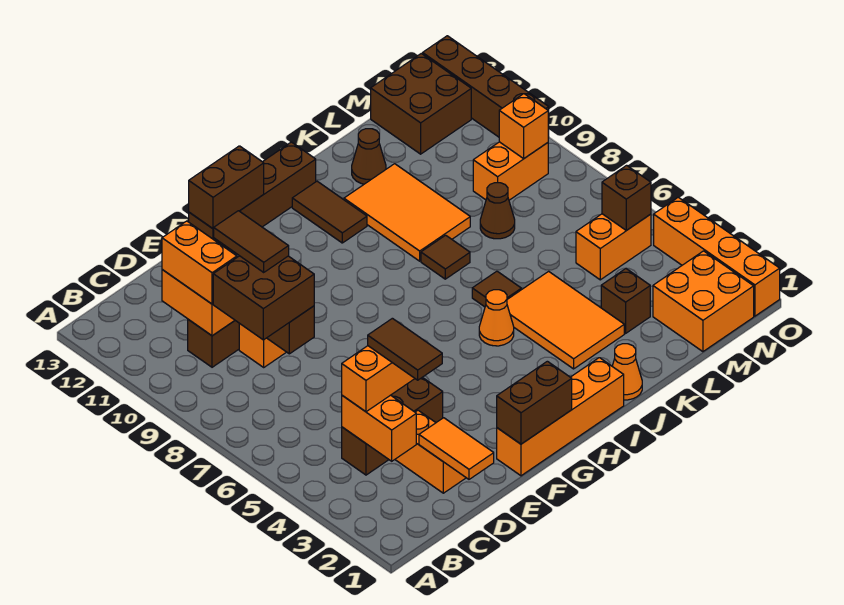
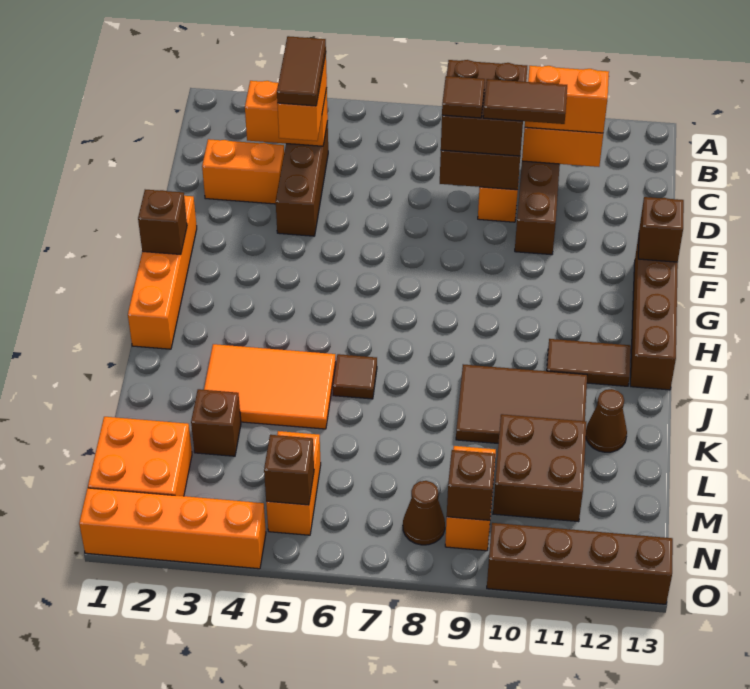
orange tile D1:D2 level 2 -> none
brown tile D3:D4 level 4 -> brown tile C4:D4 level 4
brown brick F1:G1 level 2 -> brown brick G1 level 2
brown brick F13:G13 level 2 -> brown brick F13 level 2
orange cone I5 level 1 -> none
orange cone J1 level 1 -> none
brown tile J8 level 1 -> brown tile D8 level 4
orange tile J9:K11 level 1 -> brown tile J9:K11 level 1
brown cone L8 level 1 -> brown cone N8 level 1
brown brick M12:N13 level 1 -> brown brick L10:M11 level 1
orange brick N9 level 2 -> brown brick N9 level 2

